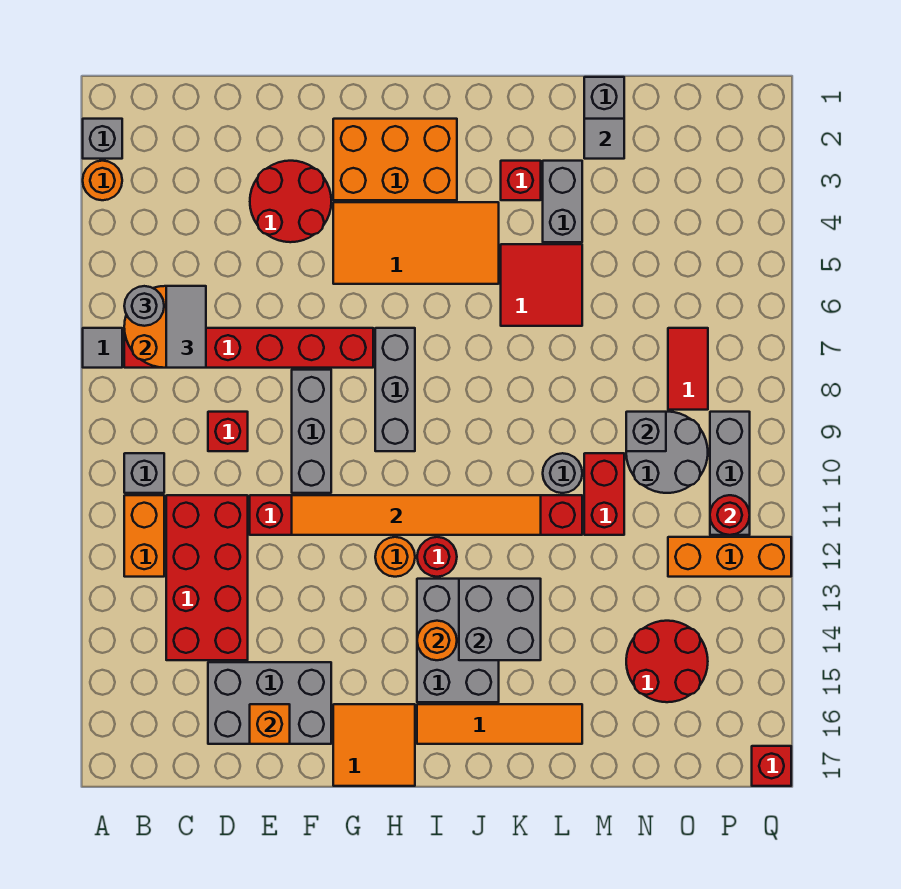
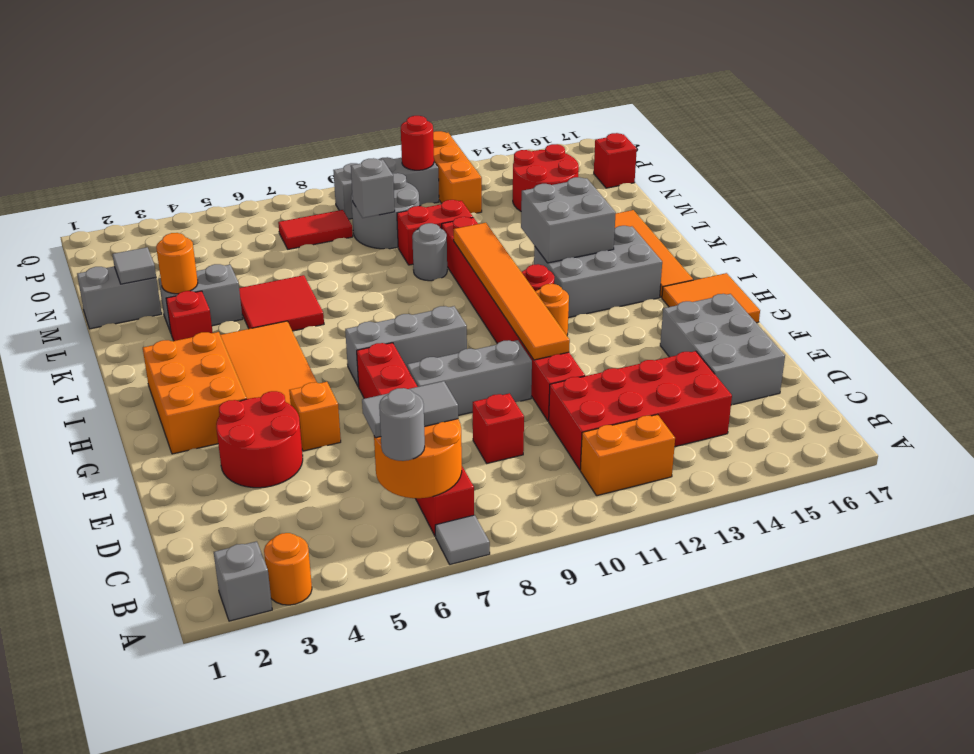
grey brick B10 level 1 -> none
orange brick E16 level 2 -> orange brick F5 level 1
orange round brick I14 level 2 -> orange round brick L3 level 2
red brick Q17 level 1 -> red brick O17 level 1

